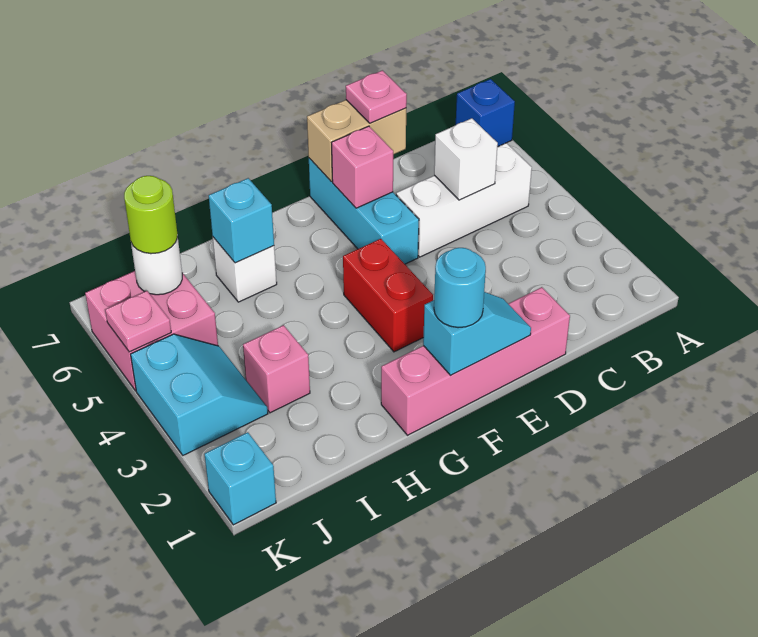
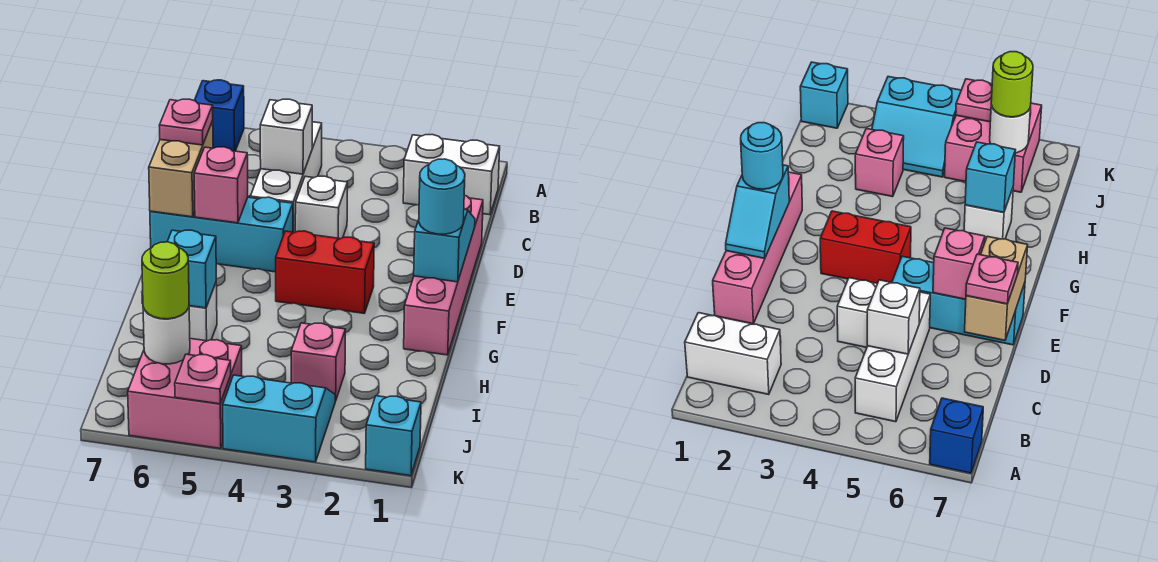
none -> white brick B1:B2 level 1
none -> white brick D4 level 1

